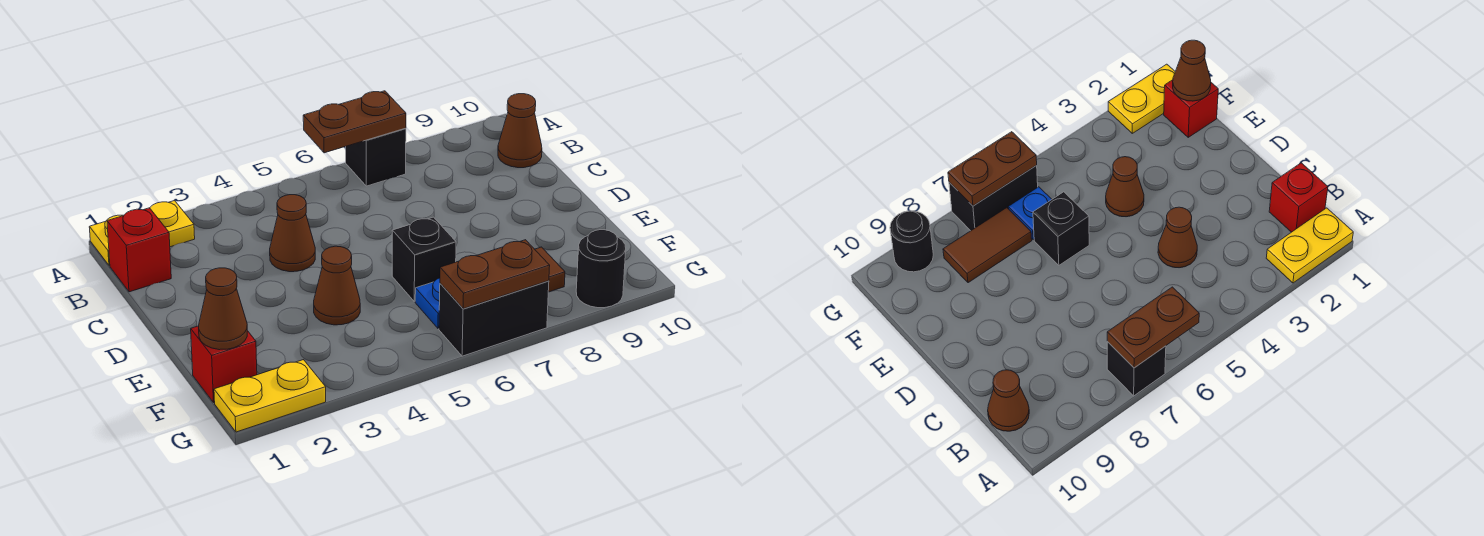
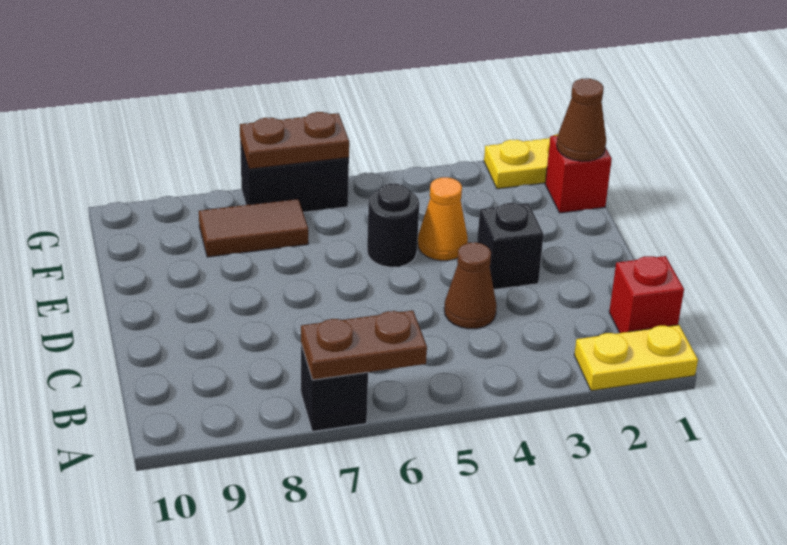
brown cone B10 level 1 -> none
brown cone E4 level 1 -> orange cone E4 level 1
black brick E6 level 1 -> black brick D3 level 1
blue plate F6 level 1 -> none
black round brick G9 level 1 -> black round brick E5 level 1

